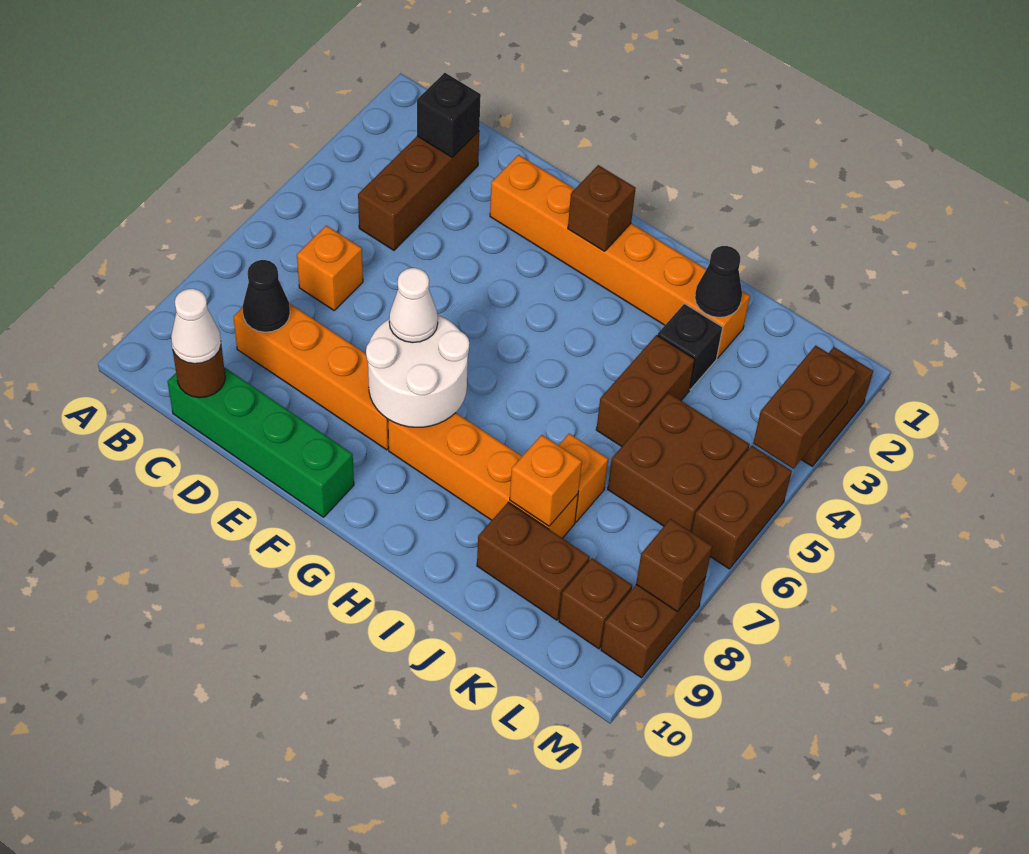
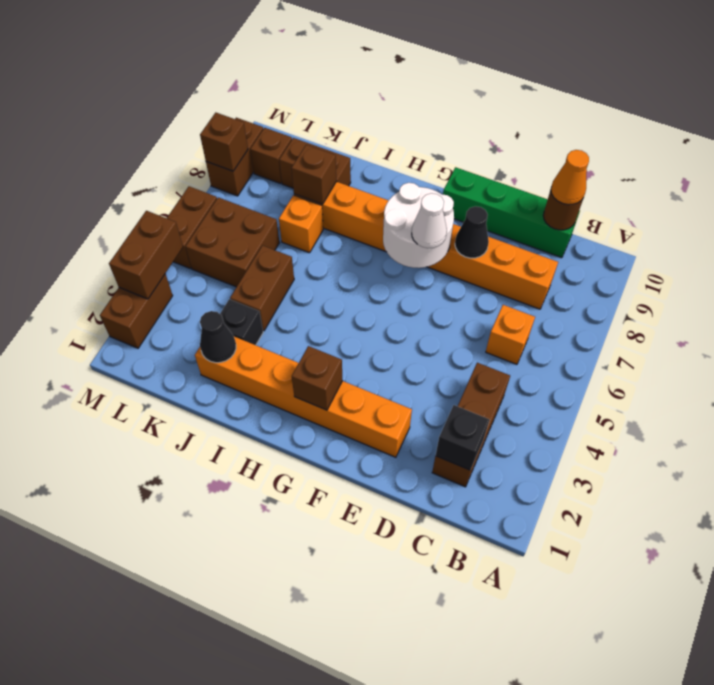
black cone C8 level 2 -> black cone E8 level 2
white cone C10 level 3 -> orange cone C10 level 3
orange brick J8 level 2 -> brown brick J8 level 2

